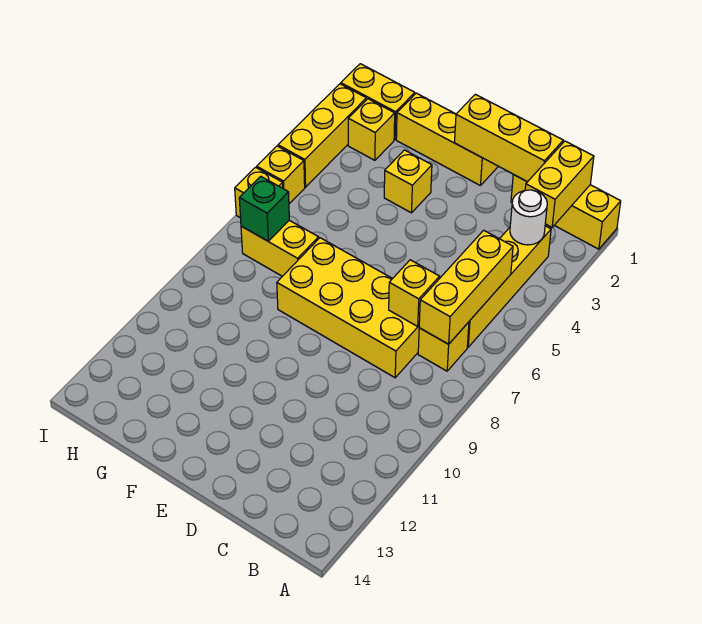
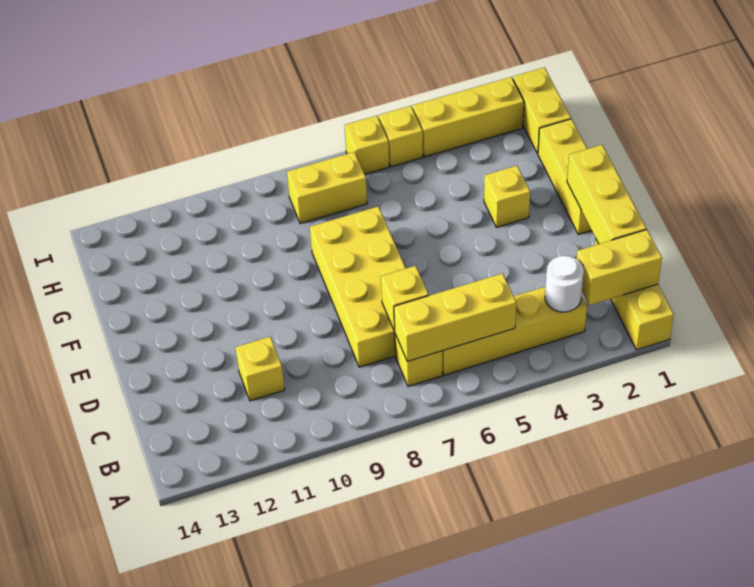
yellow brick G7:H7 level 1 -> yellow brick H7:H8 level 1
yellow brick H2 level 1 -> yellow brick C11 level 1
green brick H7 level 2 -> none

